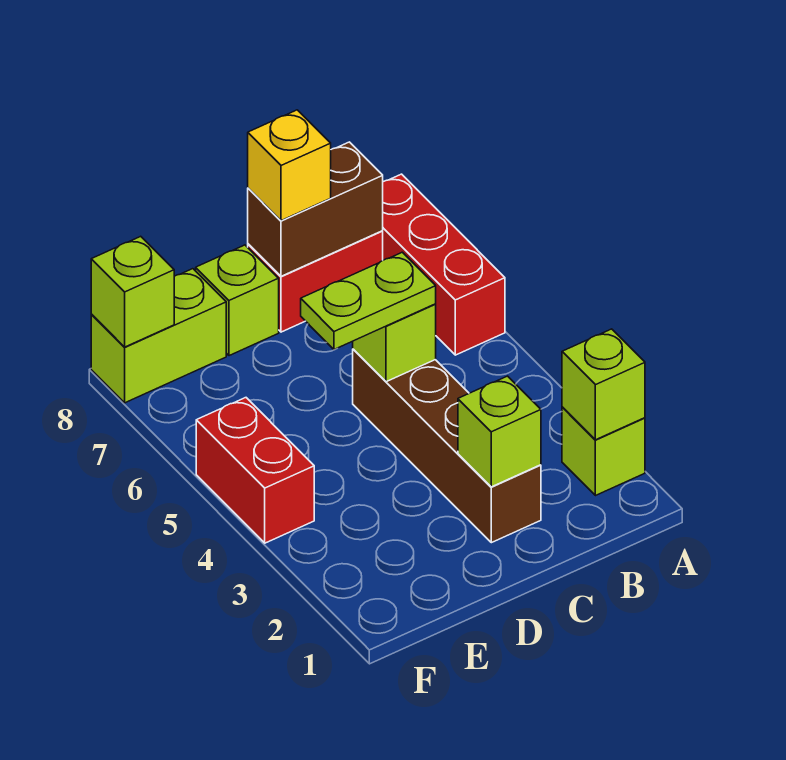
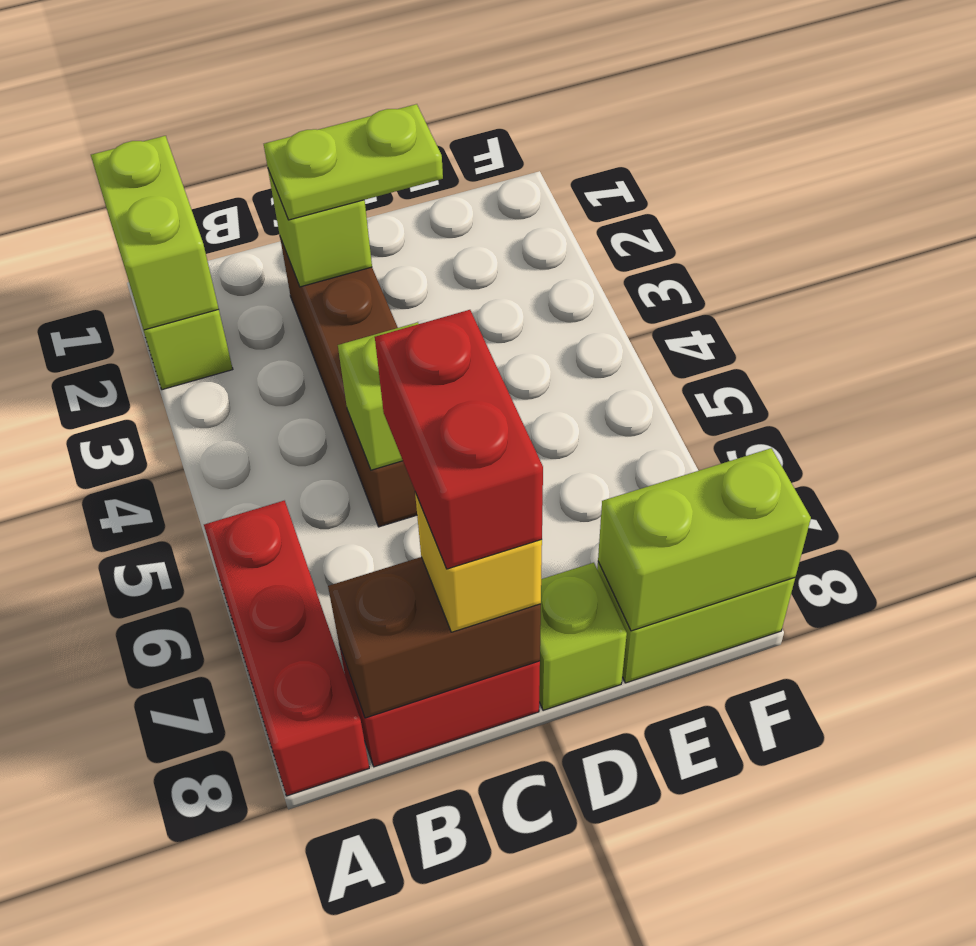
lime brick A2 level 2 -> lime brick A1:A2 level 2
lime plate C5:D5 level 3 -> lime plate C2:D2 level 3
red brick F4:F5 level 1 -> red brick C7:C8 level 4
lime brick F8 level 2 -> lime brick E8:F8 level 2

